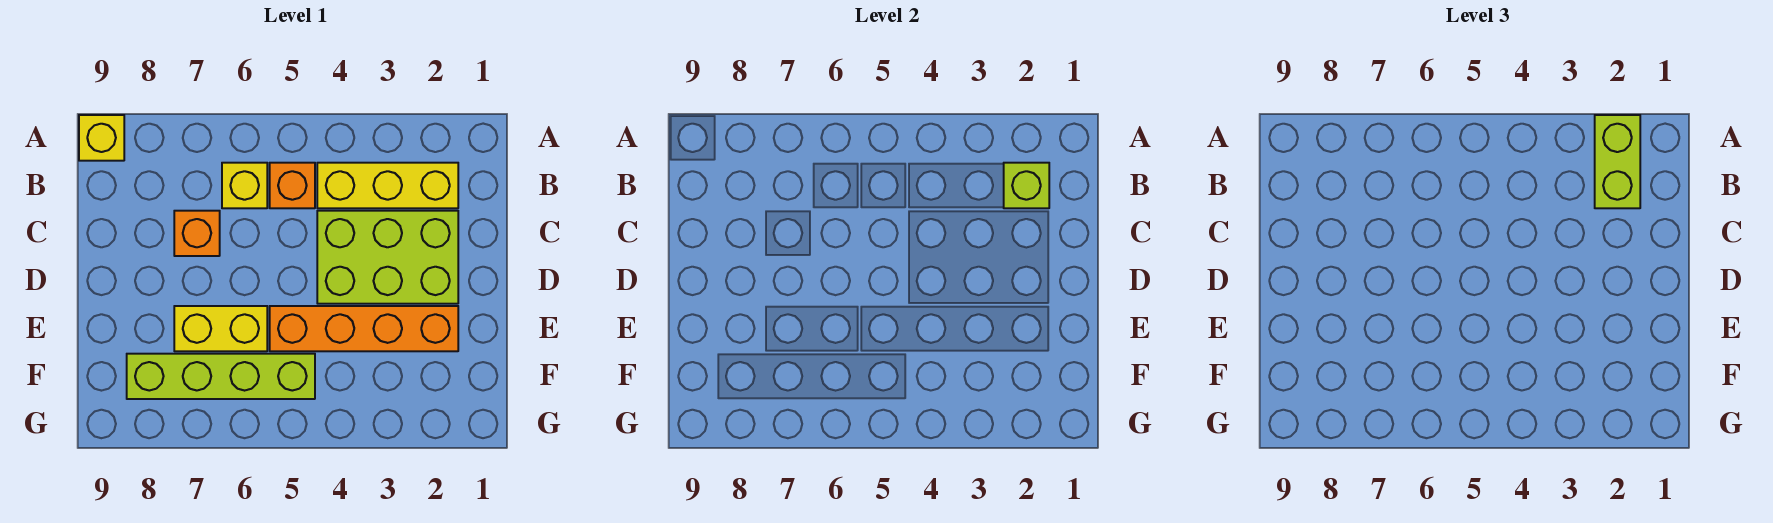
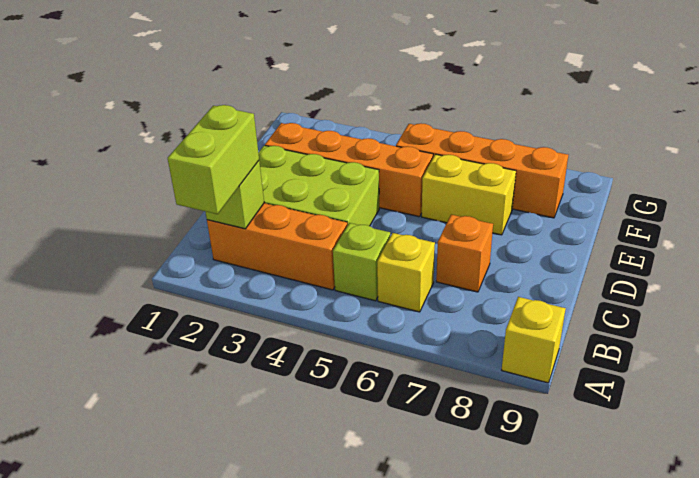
yellow brick B2:B4 level 1 -> orange brick B2:B4 level 1
orange brick B5 level 1 -> lime brick B5 level 1
lime brick F5:F8 level 1 -> orange brick F5:F8 level 1

